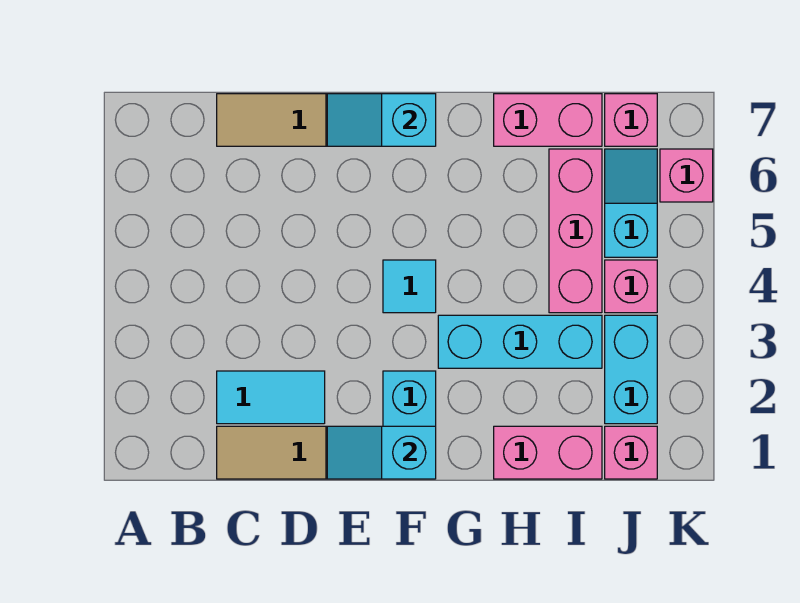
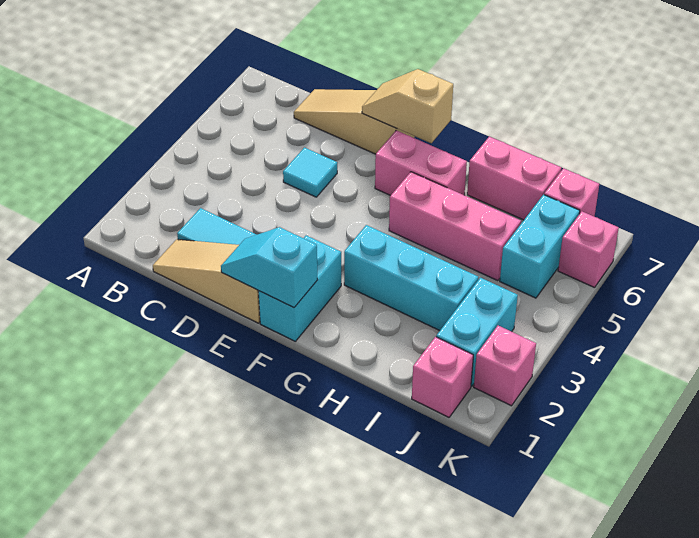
cyan slope E7:F7 level 2 top F -> tan slope E7:F7 level 2 top F
cyan tile F4 level 1 -> cyan tile D5 level 1
pink brick H1:I1 level 1 -> pink brick F6:G6 level 1
pink brick I4:I6 level 1 -> pink brick G5:I5 level 1
pink brick J4 level 1 -> pink brick K2 level 1
cyan slope J5:J6 level 1 top 5 -> cyan brick J5:J6 level 1

